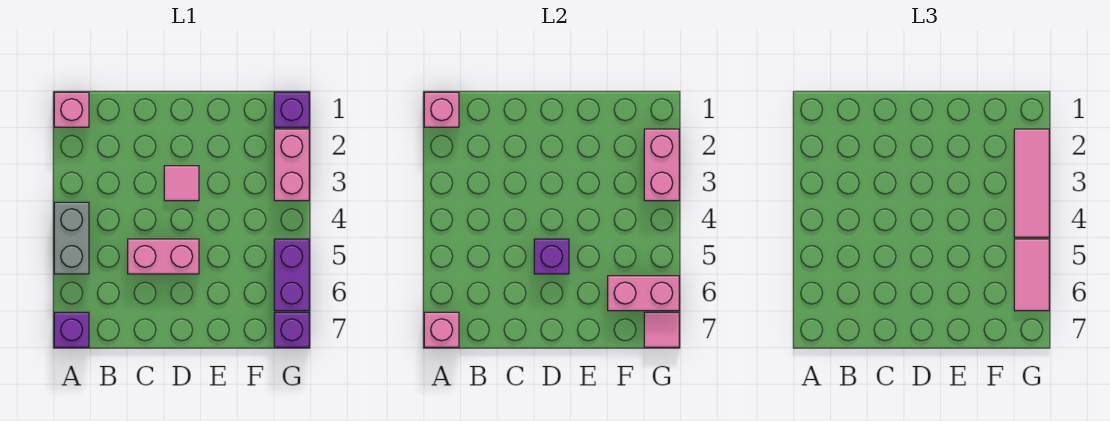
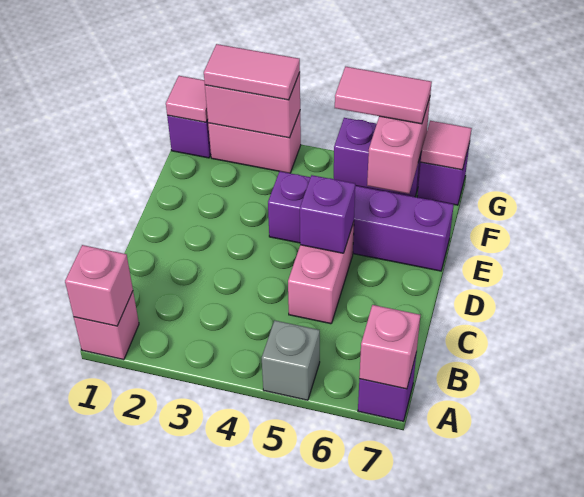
grey brick A4:A5 level 1 -> grey brick A5 level 1
pink tile D3 level 1 -> pink tile G1 level 2
none -> purple brick E4:E7 level 1
pink tile G2:G4 level 3 -> pink tile G2:G3 level 3

